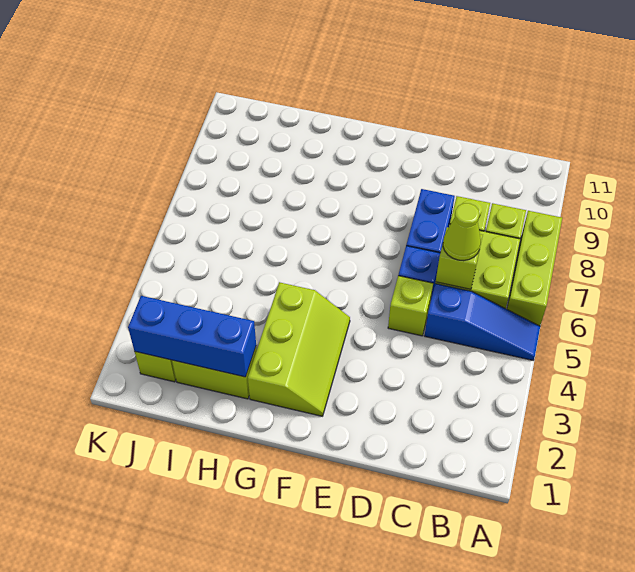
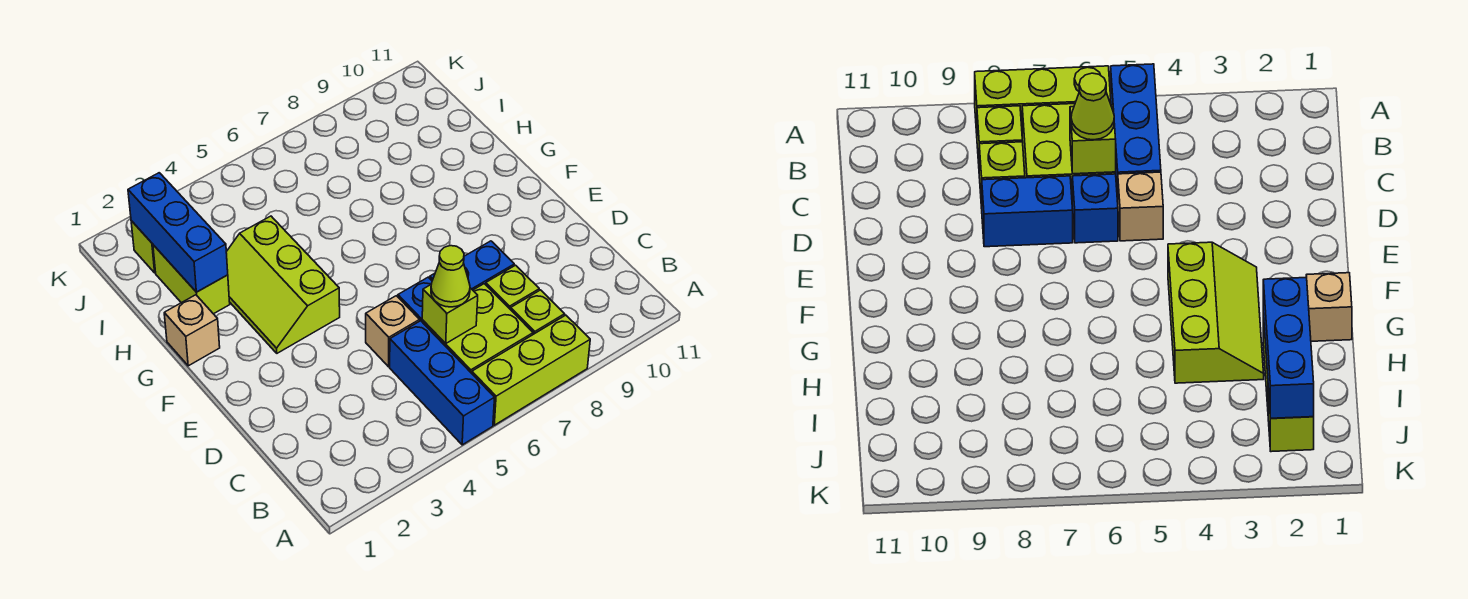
blue slope A5:C5 level 1 top C -> blue brick A5:C5 level 1
lime brick D5 level 1 -> tan brick D5 level 1
lime slope F2:G4 level 1 top G -> lime slope F3:H4 level 1 top 4
none -> tan brick G1 level 1

